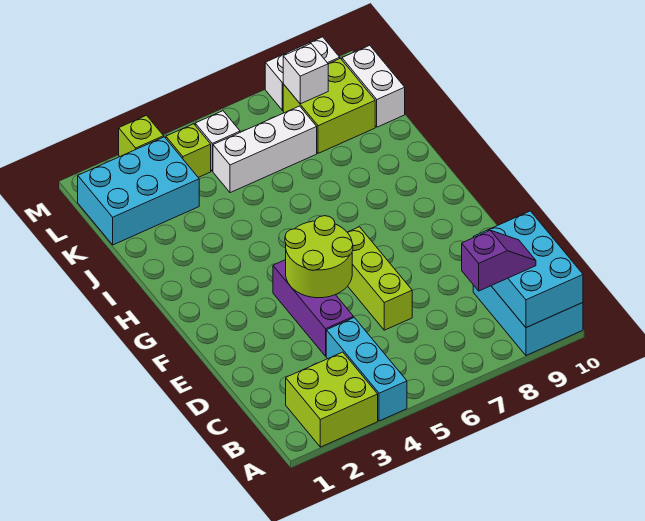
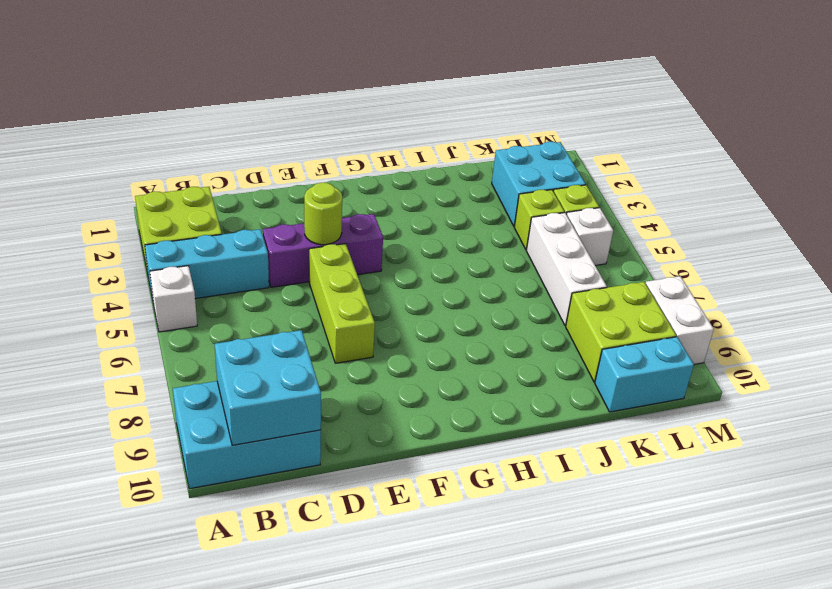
cyan brick A9:C10 level 2 -> cyan brick B9:C10 level 2
purple slope B8:B9 level 3 top 8 -> none
lime brick D6:F6 level 1 -> lime brick E5:E7 level 1
lime round brick E4:F5 level 2 -> lime round brick E4 level 2
cyan brick K1:L3 level 1 -> cyan brick K2:L3 level 1
white brick K10:L10 level 1 -> cyan brick K10:L10 level 1
white brick L8 level 2 -> white brick A5 level 1
lime brick M3 level 1 -> lime brick K4 level 1

